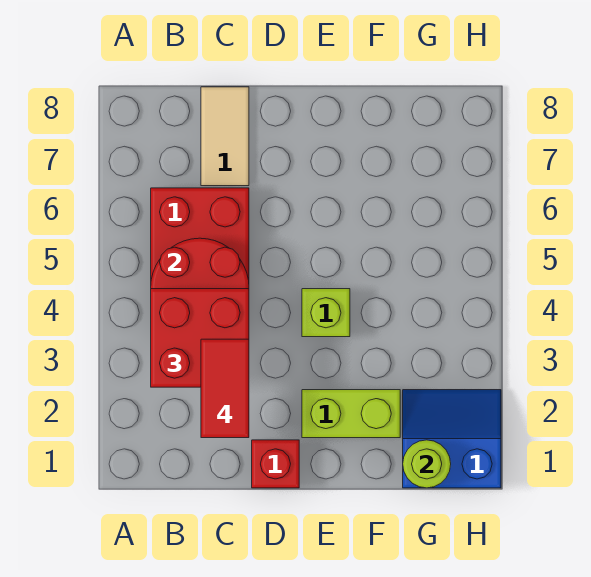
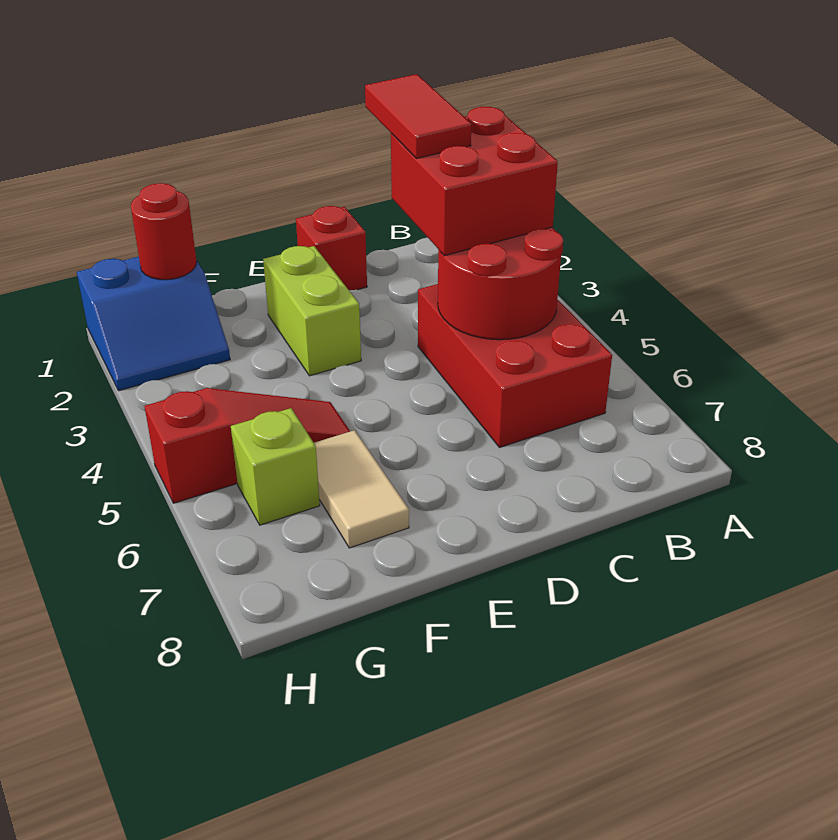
tan tile C7:C8 level 1 -> tan tile F6:F7 level 1
lime brick E2:F2 level 1 -> lime brick E2:E3 level 1
lime brick E4 level 1 -> lime brick G6 level 1
none -> red slope F5:H5 level 1 top H
lime round brick G1 level 2 -> red round brick G1 level 2

